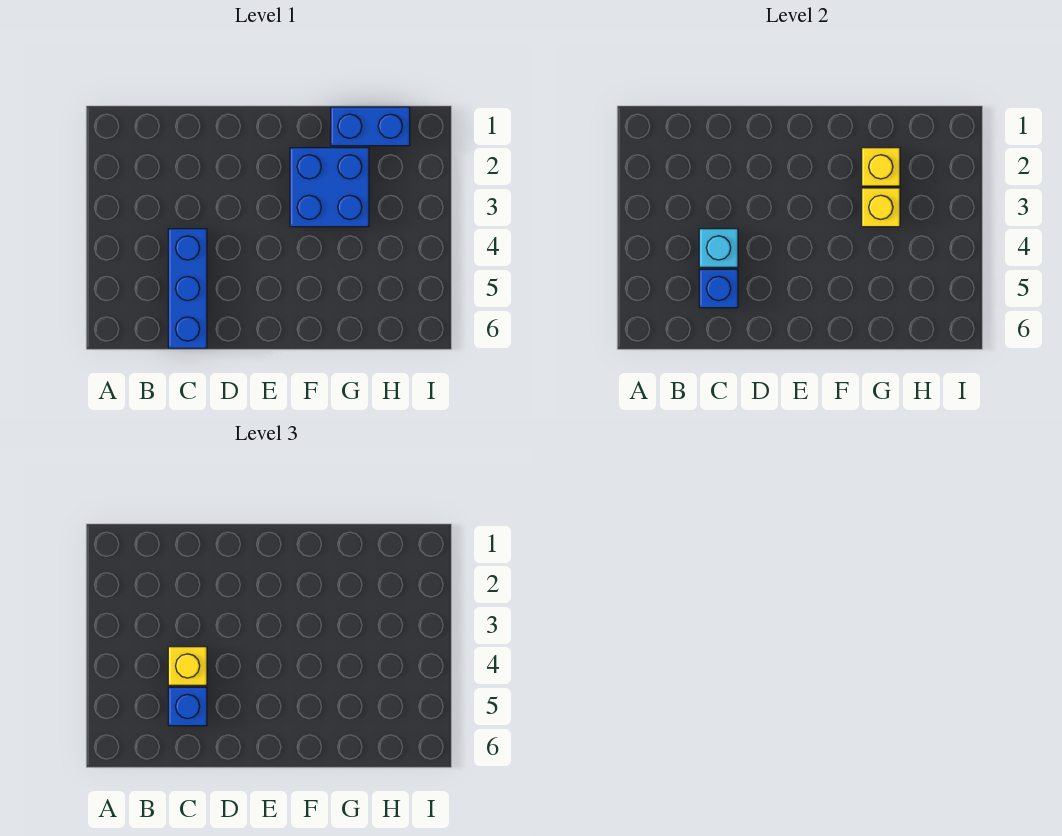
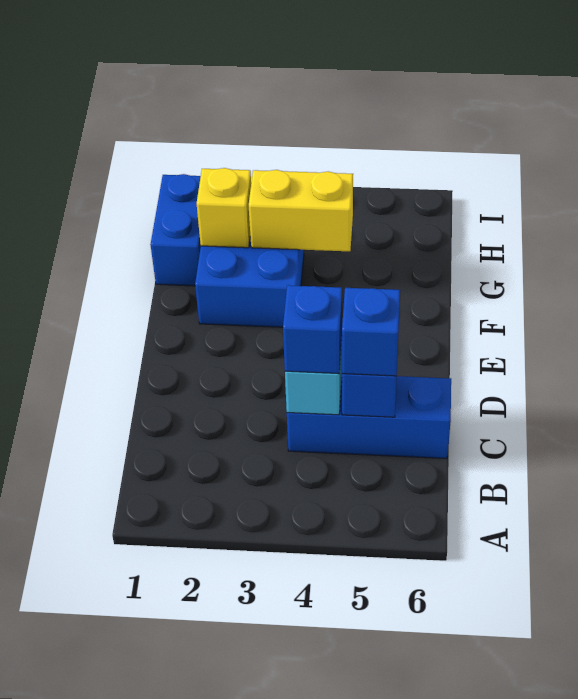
yellow brick C4 level 3 -> blue brick C4 level 3
yellow brick G3 level 2 -> yellow brick G3:G4 level 2

